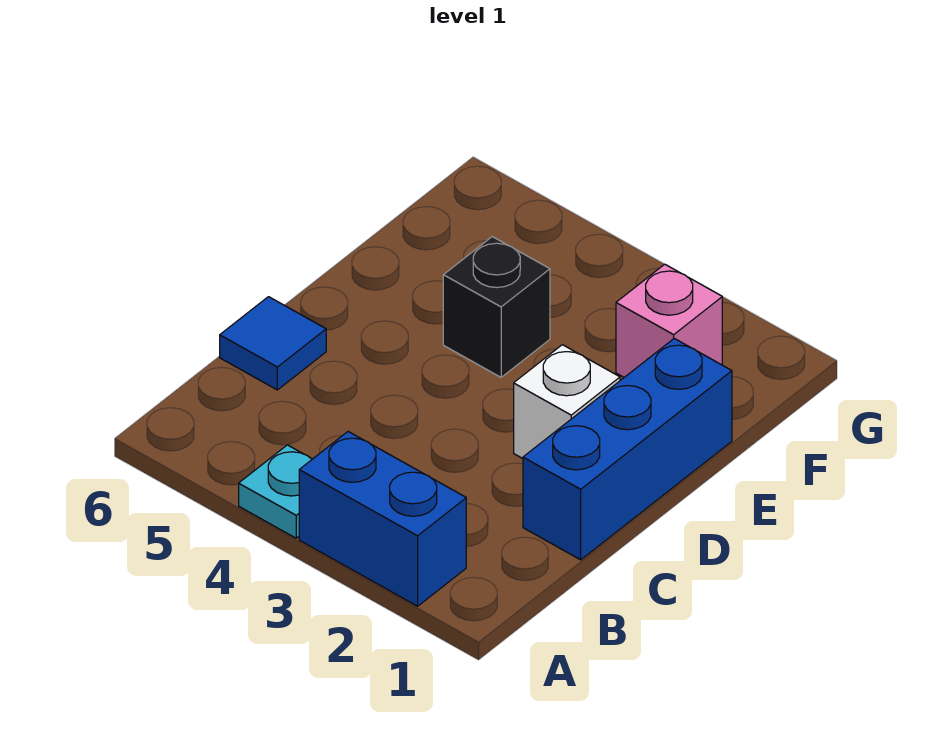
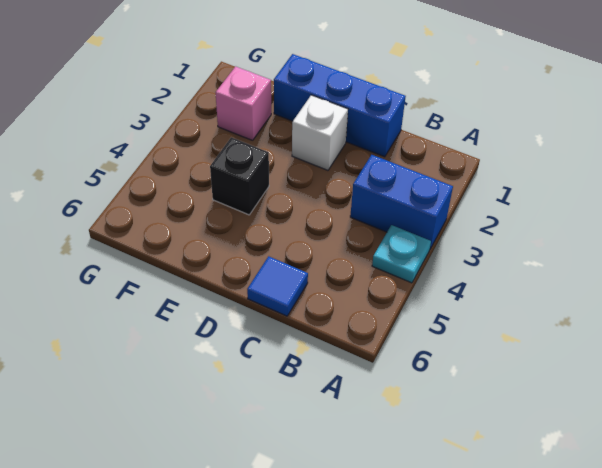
blue brick A2:A3 level 1 -> blue brick A3:B3 level 1

